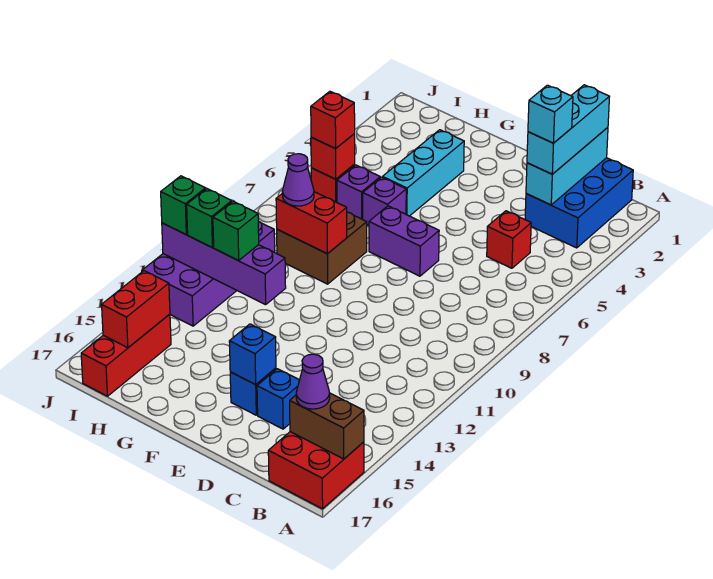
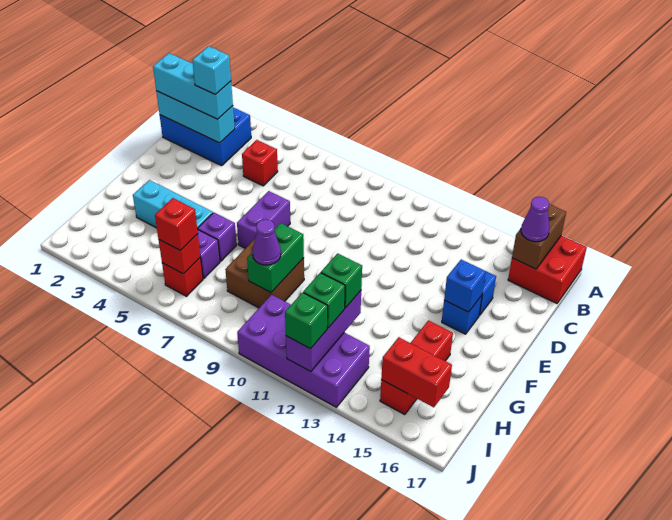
red brick G9:H9 level 2 -> green brick G9:H9 level 2
purple brick G12:J12 level 2 -> purple brick H12:J12 level 2
red brick I15:I17 level 1 -> red brick G15:I15 level 1

